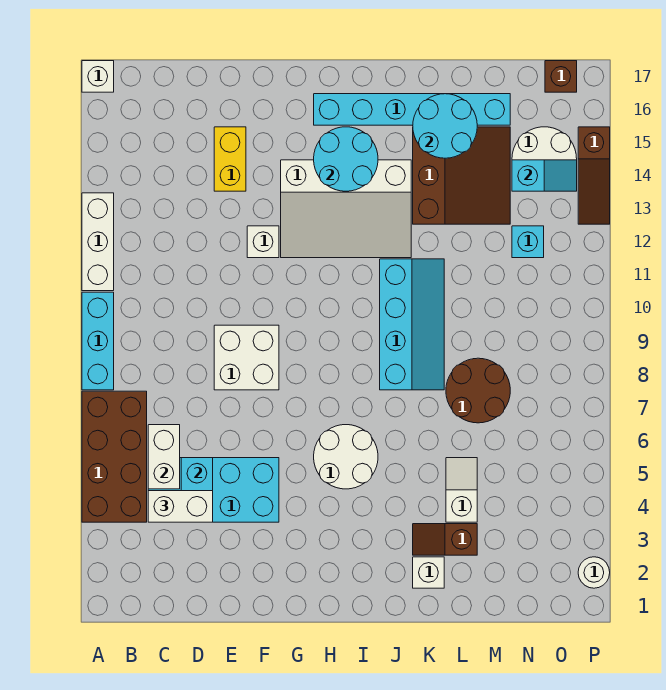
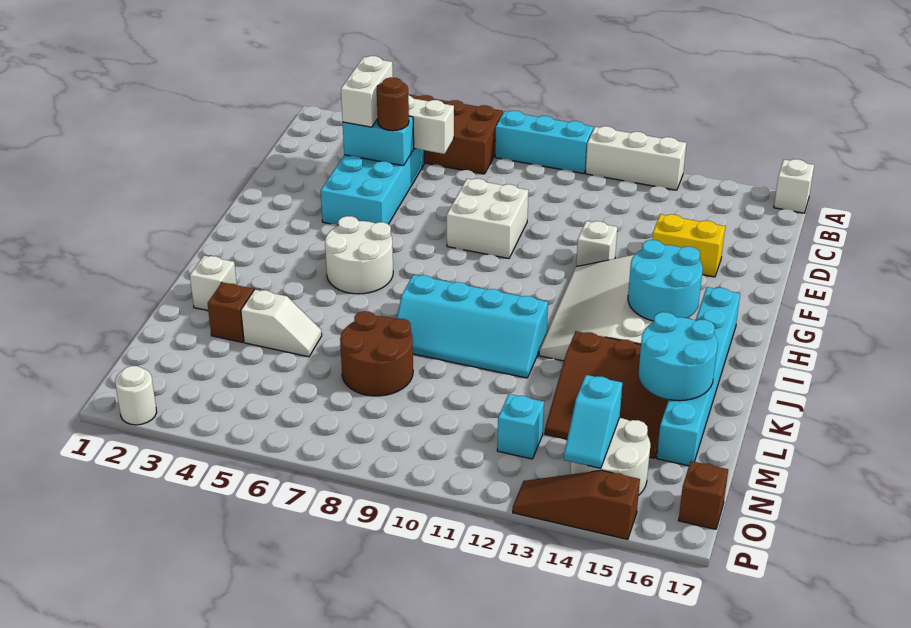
none -> brown round brick D5 level 3

